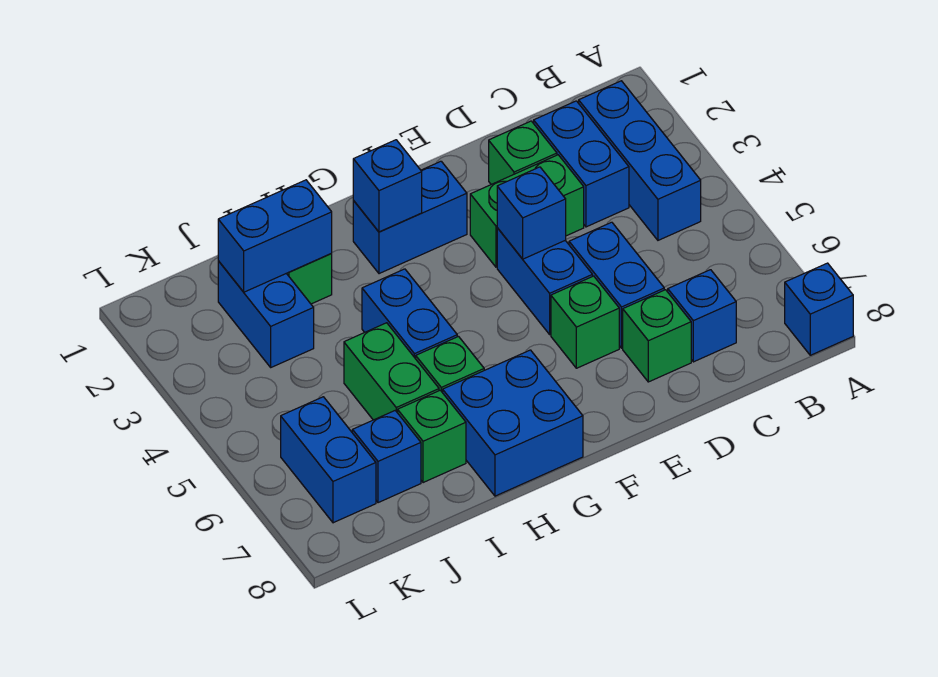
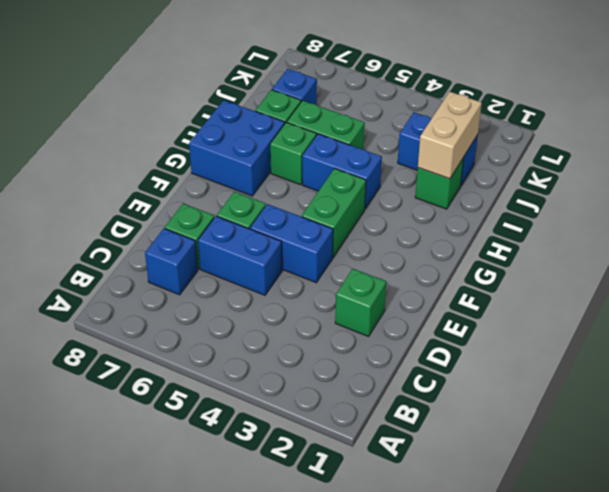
blue brick A8 level 1 -> none
blue brick B2:B4 level 1 -> none
blue brick C2:C3 level 1 -> none
green brick D3:E3 level 1 -> green brick F4:G4 level 1
blue brick E4 level 2 -> none
blue brick F2:G2 level 1 -> none
blue brick G2 level 2 -> none
blue brick I2:J2 level 2 -> tan brick I2:J2 level 2
blue brick K6:K7 level 1 -> none

